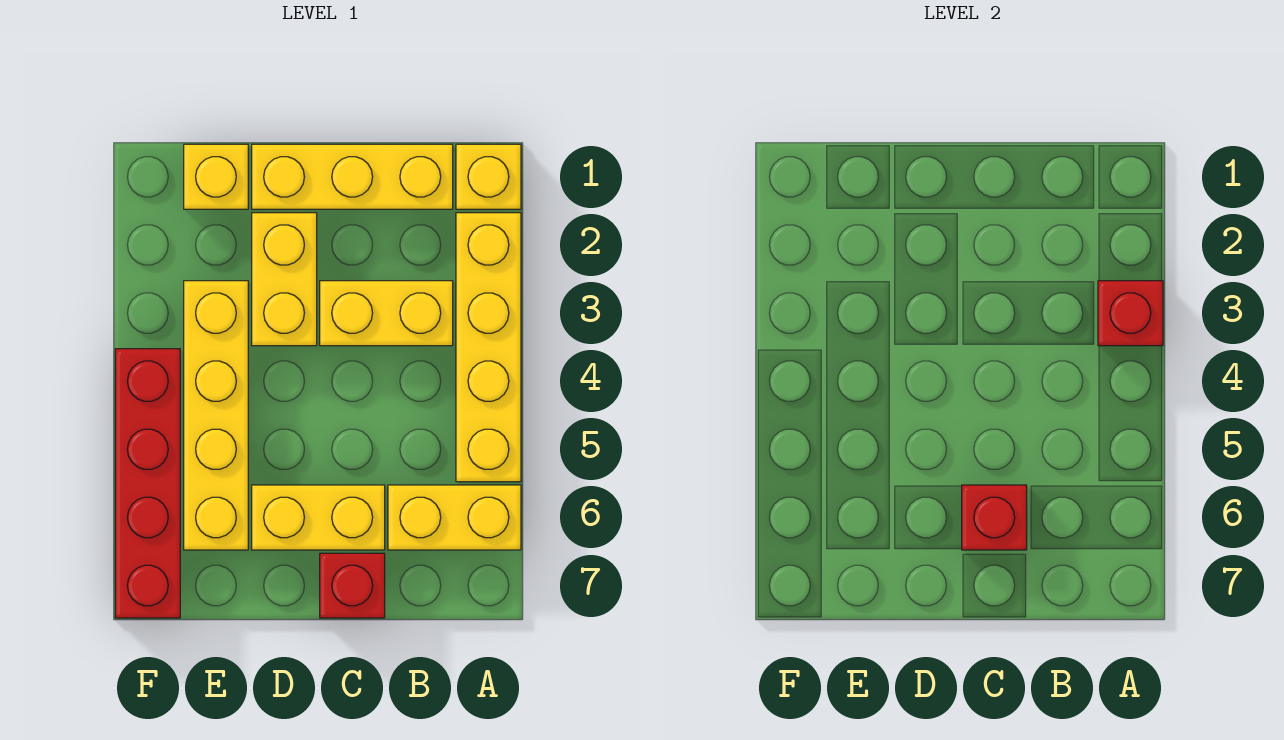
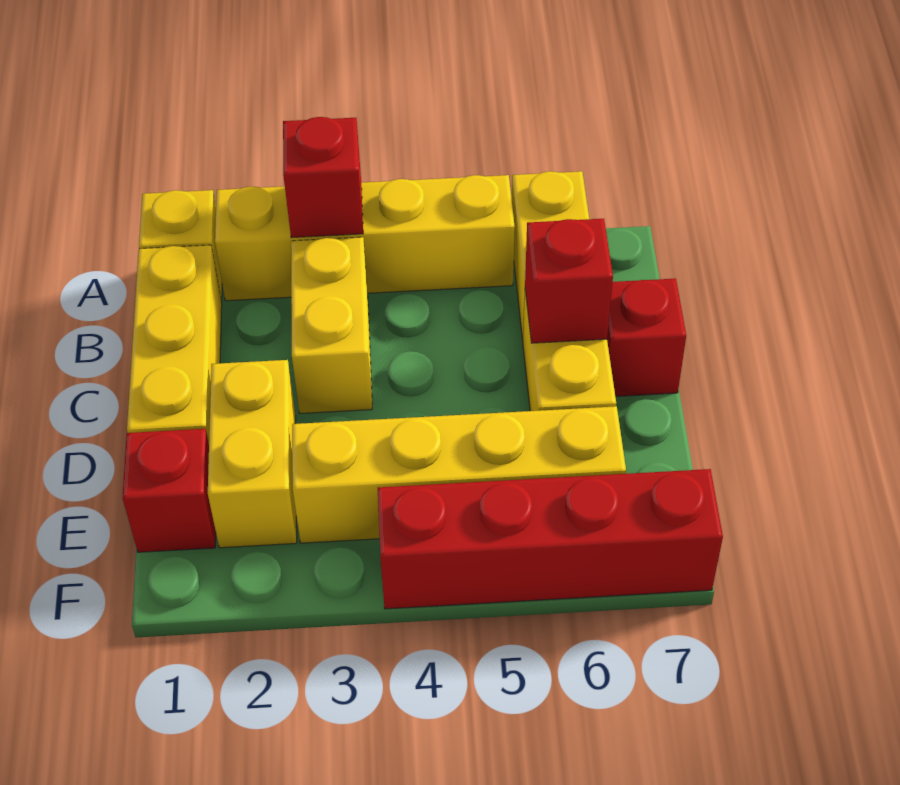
yellow brick D2:D3 level 1 -> yellow brick D2:E2 level 1
yellow brick E1 level 1 -> red brick E1 level 1

